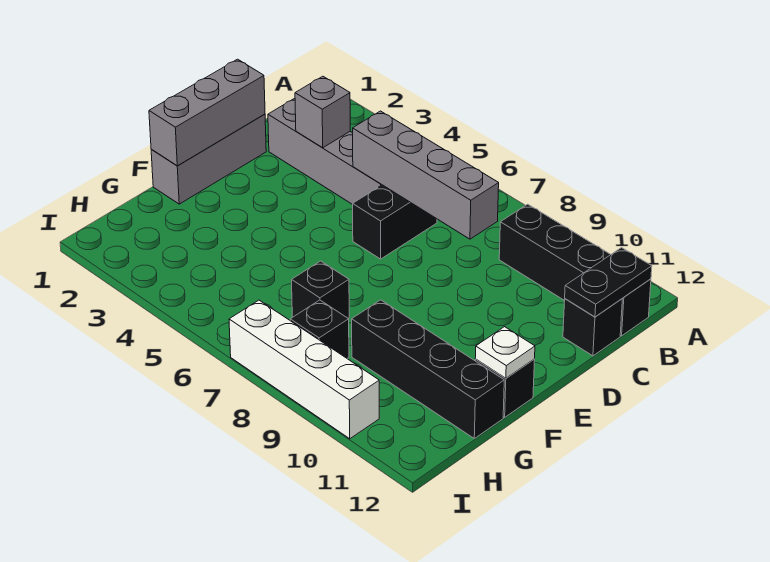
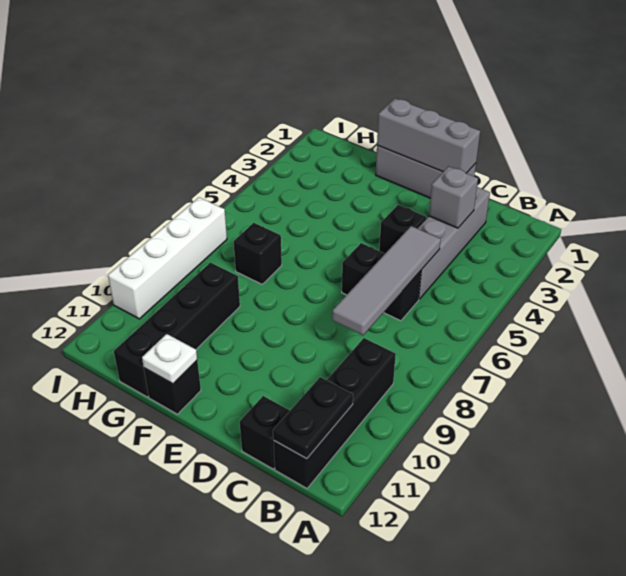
black plate B12:C12 level 2 -> black plate B11:B12 level 2
grey brick C5:C8 level 2 -> grey tile C5:C8 level 2
black brick H8 level 1 -> black brick D4 level 1

